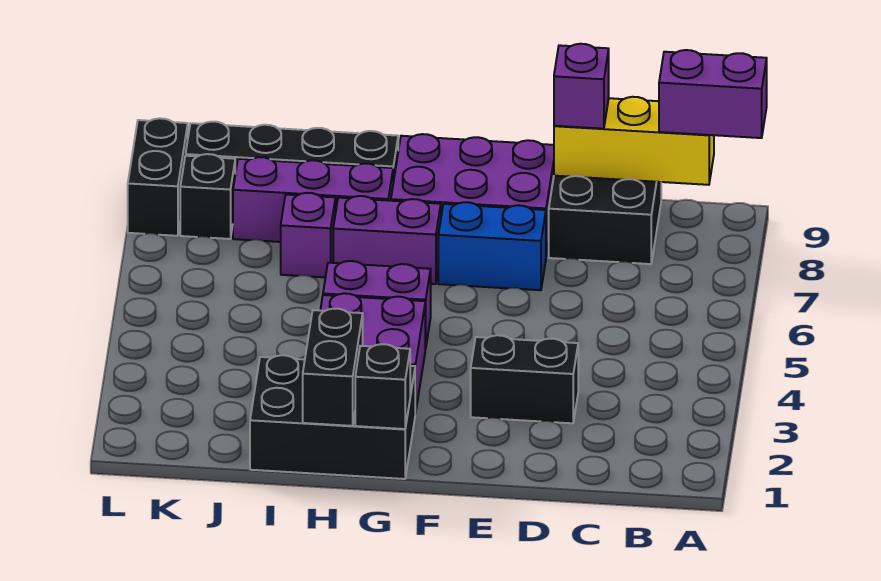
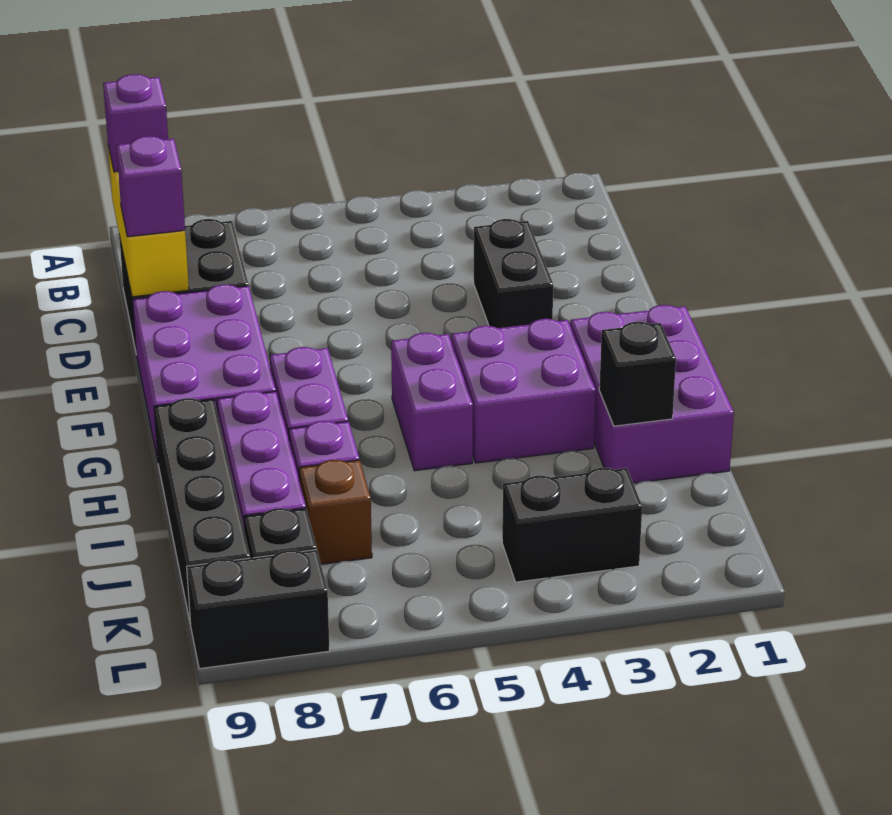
purple brick A9:B9 level 3 -> purple brick B9 level 3
blue brick E7:F7 level 1 -> none
black brick G1:I2 level 1 -> purple brick G1:I2 level 1
black brick G1 level 2 -> black brick I2 level 2
black brick H1:H2 level 2 -> black brick K3:K4 level 1
none -> brown brick J7 level 1

